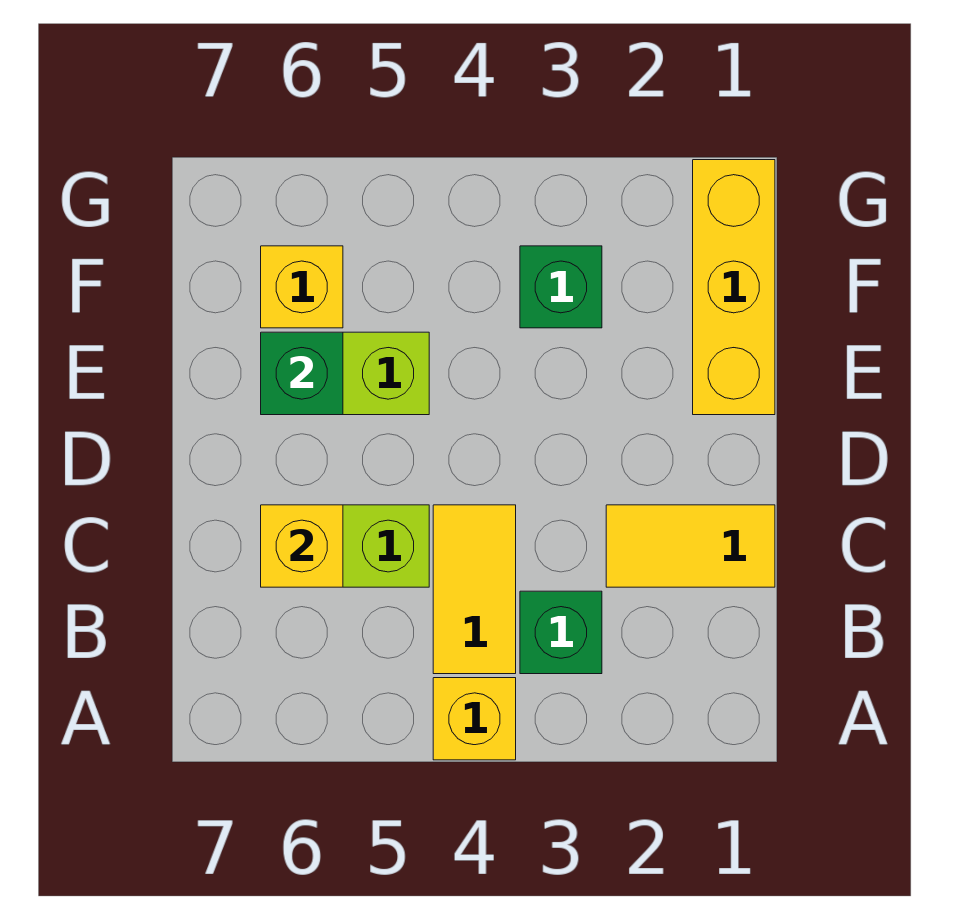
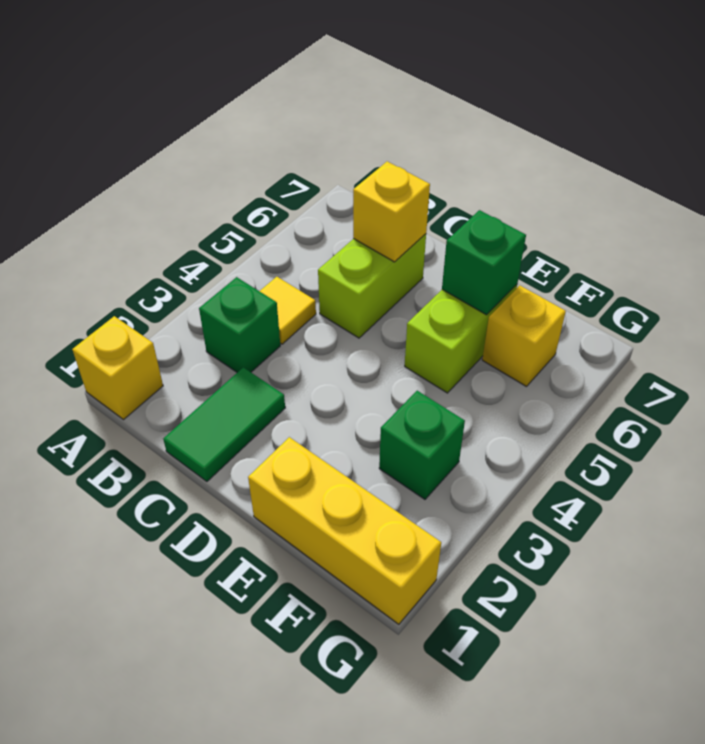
yellow brick A4 level 1 -> yellow brick A1 level 1
yellow tile B4:C4 level 1 -> yellow tile B4 level 1
yellow tile C1:C2 level 1 -> green tile C1:C2 level 1

